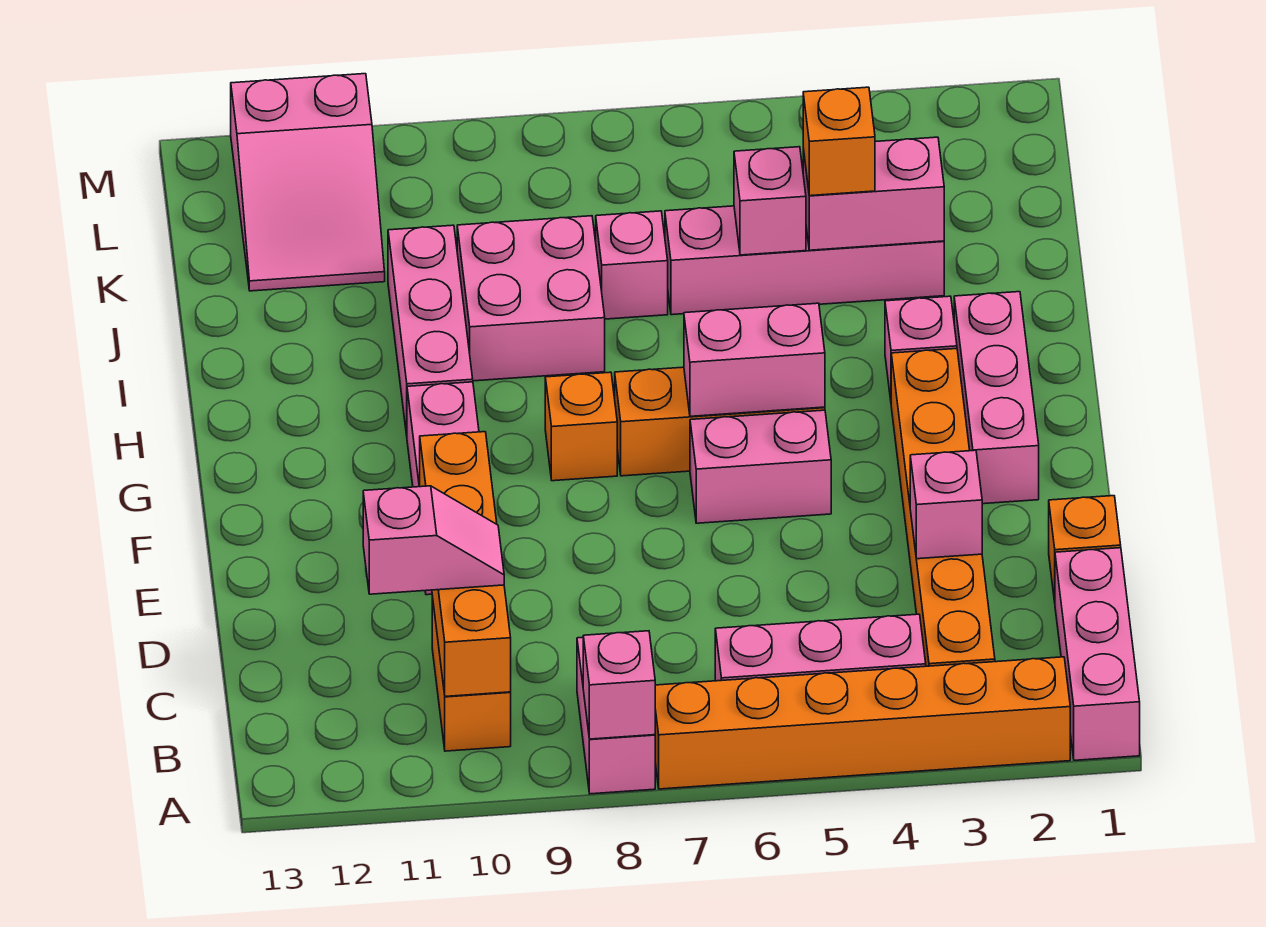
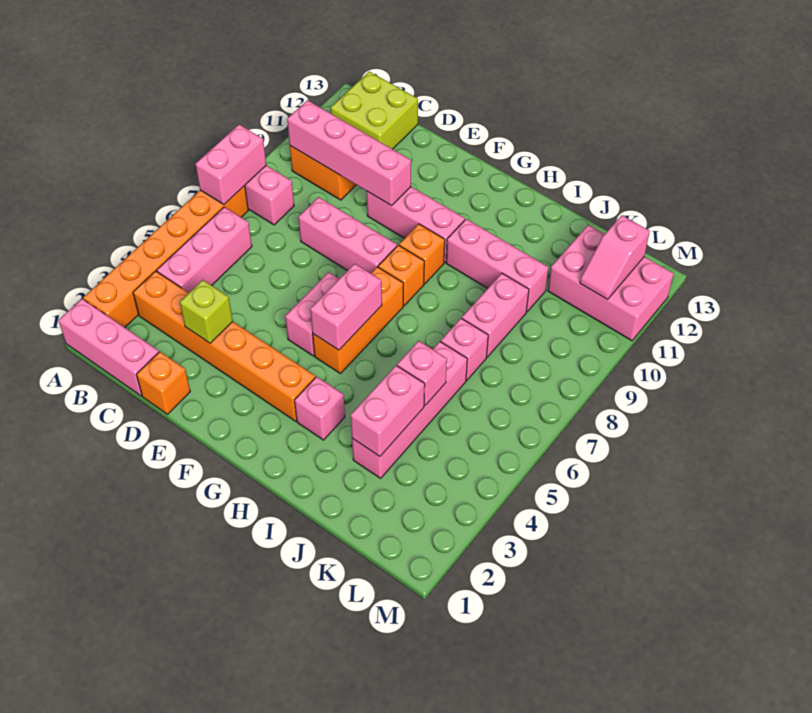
pink brick A8 level 2 -> pink brick A7:A8 level 2
orange brick B10:E10 level 2 -> pink brick B10:E10 level 2
none -> lime brick B12:C13 level 1
pink slope C10:C11 level 3 top 11 -> pink slope L11:L12 level 2 top 12
pink brick D3 level 2 -> lime brick D3 level 2
pink brick F2:H2 level 1 -> pink brick D8:F8 level 1
pink brick I8:J9 level 1 -> pink brick J8:J9 level 1
orange brick J4 level 3 -> orange brick G9 level 1
pink slope K11:M12 level 1 top M -> pink brick K11:M12 level 1

